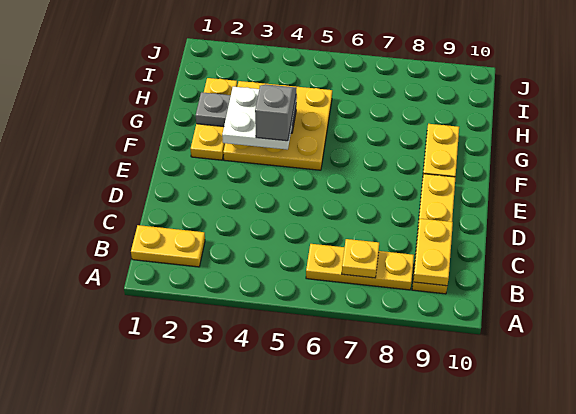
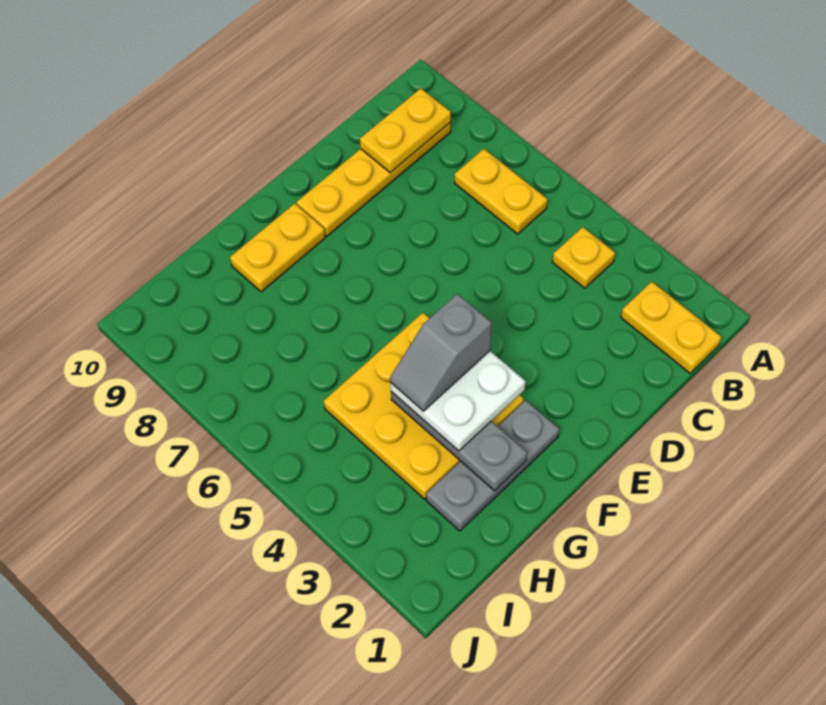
yellow plate B6:B8 level 1 -> yellow plate B6:B7 level 1
yellow plate B7 level 2 -> yellow plate B4 level 1
yellow plate F2:H2 level 1 -> grey plate F2:H2 level 1

